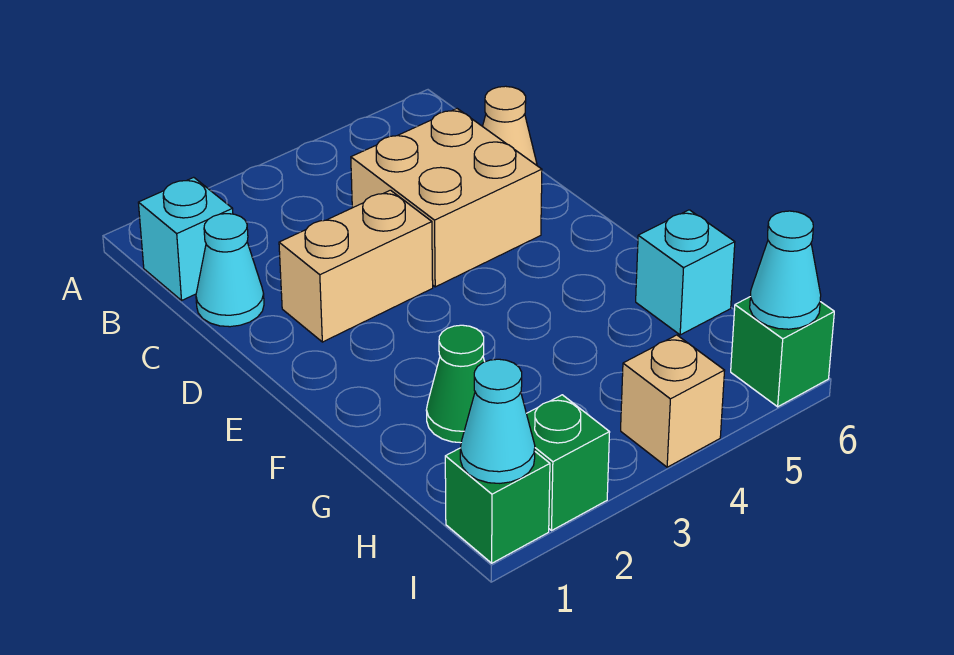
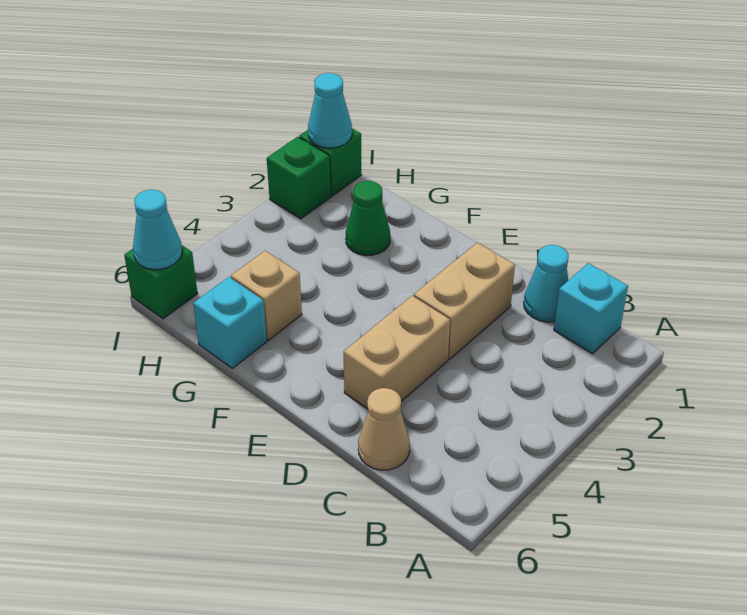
tan brick C4:D5 level 1 -> tan brick D4:D5 level 1
tan brick I4 level 1 -> tan brick G5 level 1

